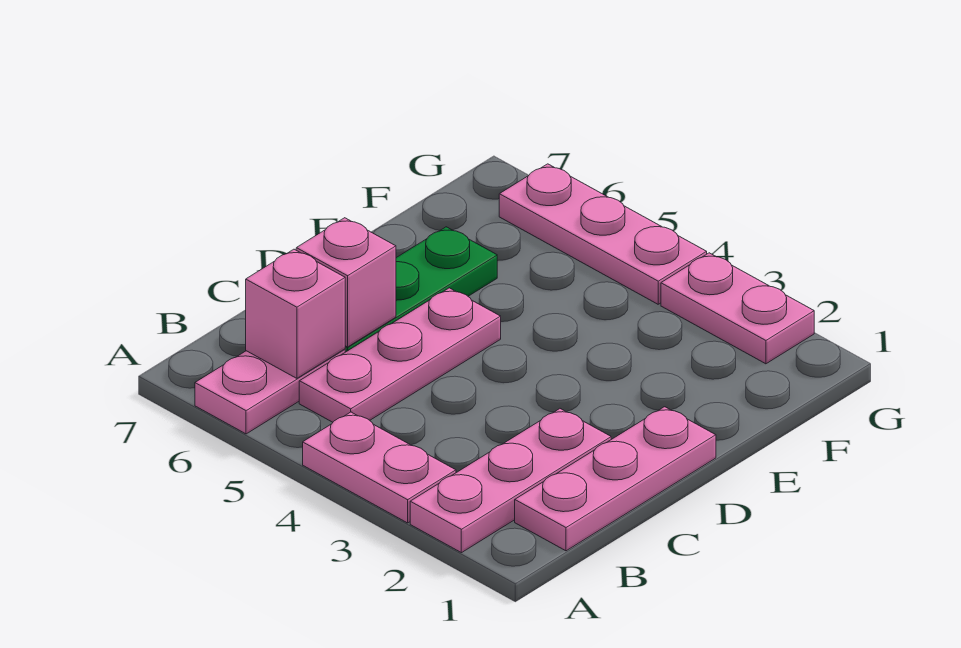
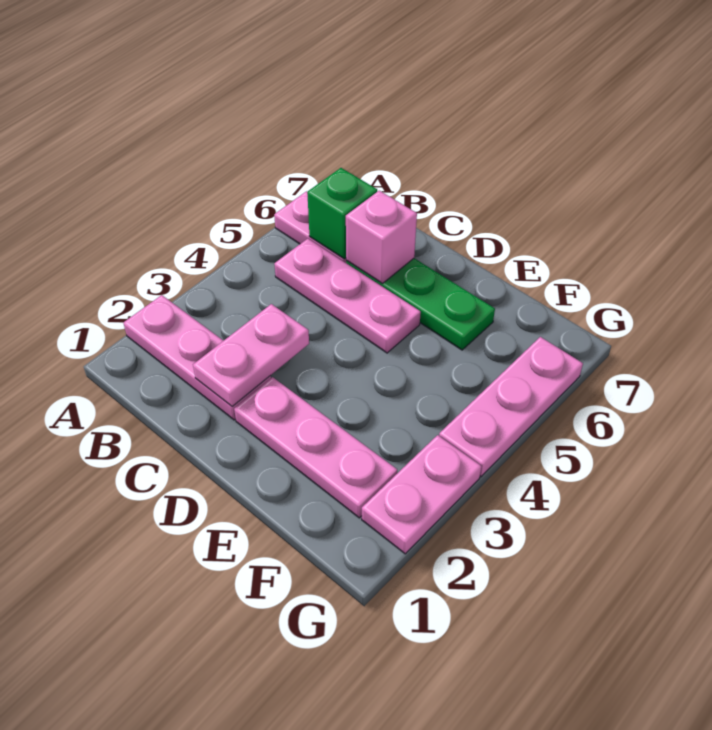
pink plate A3:A4 level 1 -> pink plate C2:C3 level 2
pink plate B1:D1 level 1 -> pink plate D2:F2 level 1
pink brick B6 level 2 -> green brick B6 level 2

